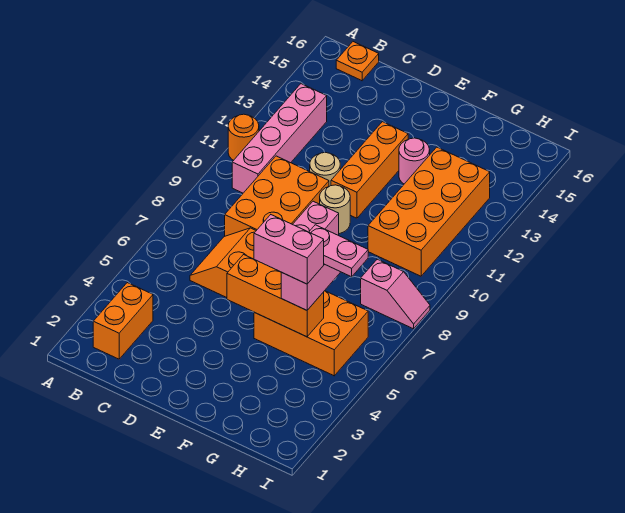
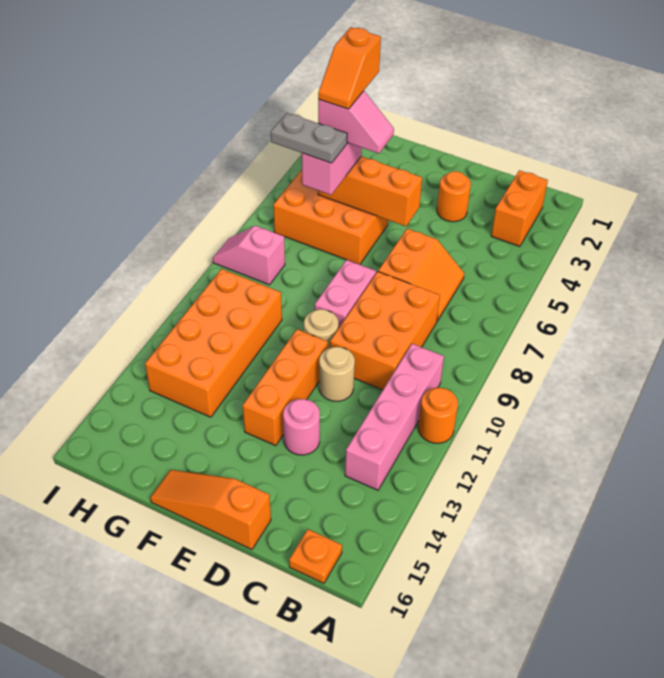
none -> orange round brick D3 level 1
none -> orange slope D16:F16 level 1 top D
pink brick F5:G5 level 4 -> pink slope F5:G5 level 4 top G
pink round brick F13 level 1 -> pink round brick D13 level 1
none -> orange slope G4:G5 level 5 top 4
pink plate G6:H6 level 4 -> grey plate G6:H6 level 4

